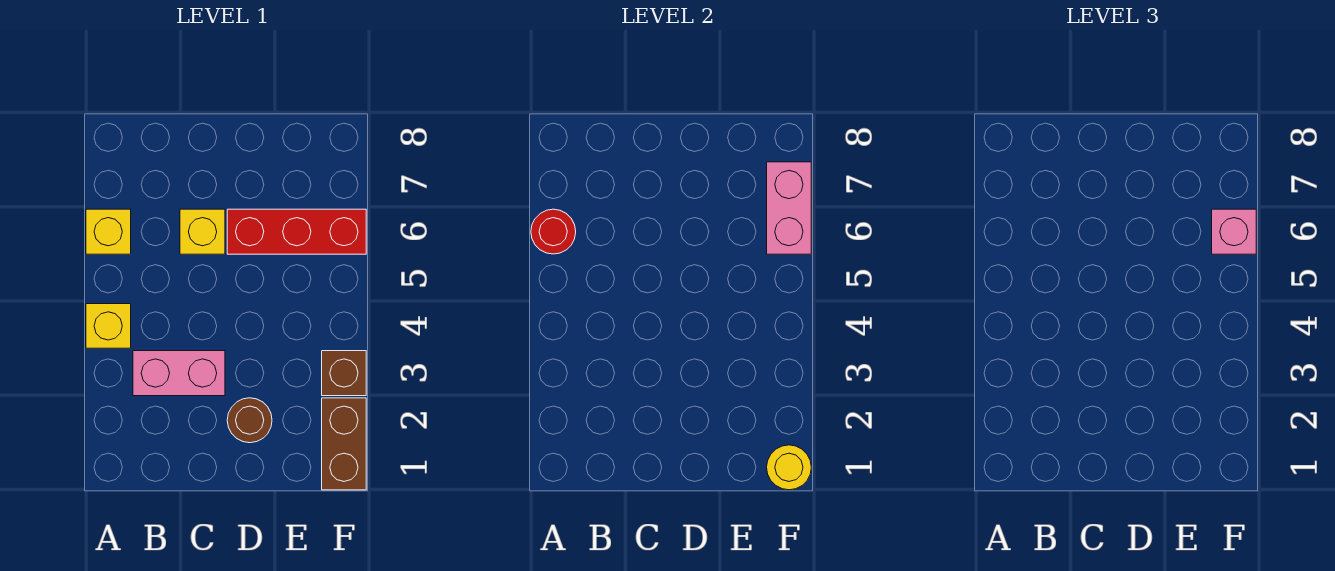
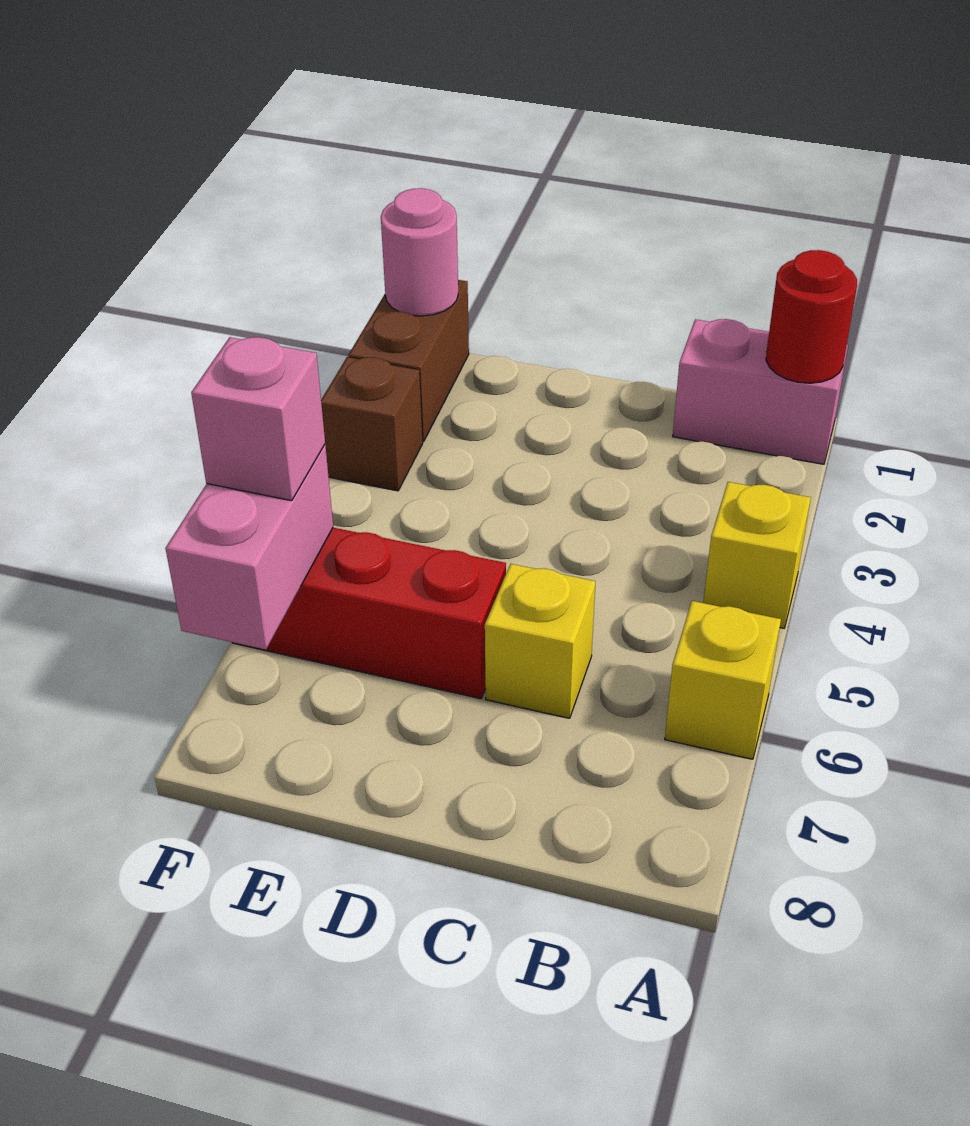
red round brick A6 level 2 -> red round brick A1 level 2
pink brick B3:C3 level 1 -> pink brick A1:B1 level 1
brown round brick D2 level 1 -> none
yellow round brick F1 level 2 -> pink round brick F1 level 2

